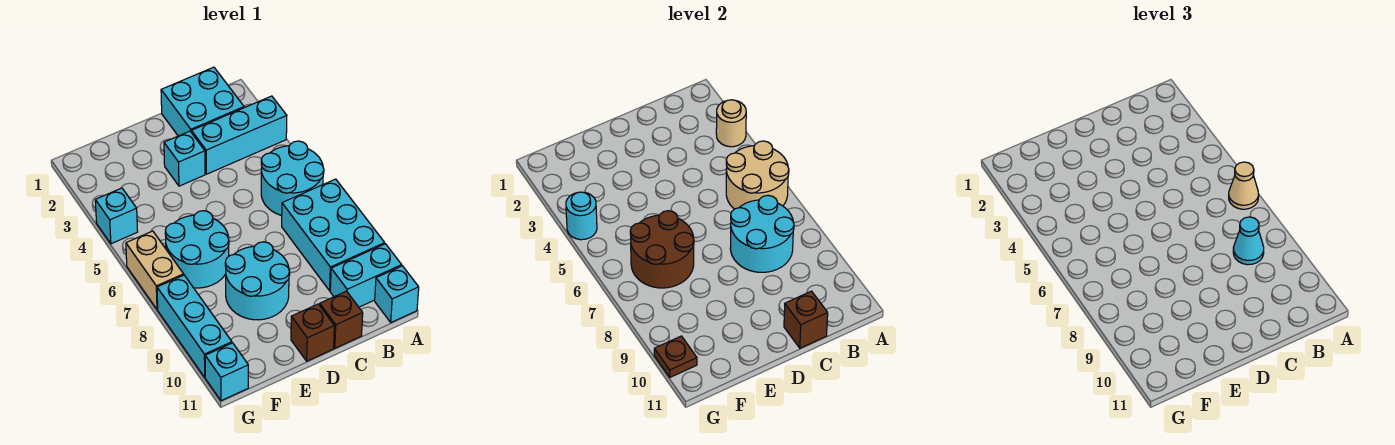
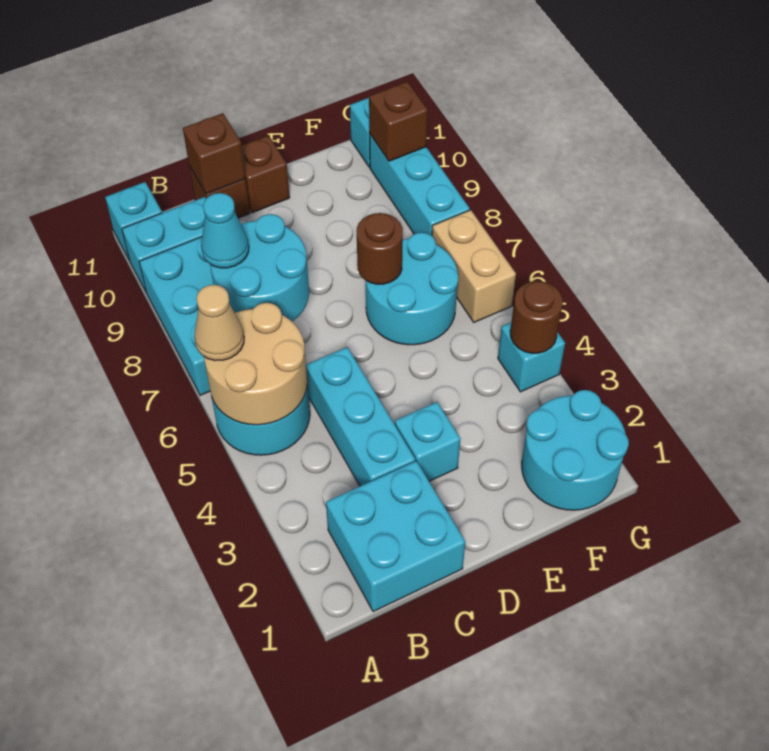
cyan brick A3:C3 level 1 -> cyan brick C3:C5 level 1
tan round brick A3 level 2 -> none
cyan round brick D8:E9 level 1 -> cyan round brick F1:G2 level 1
brown round brick E6:F7 level 2 -> brown round brick E7 level 2
cyan round brick G4 level 2 -> brown round brick G4 level 2
brown plate G10 level 2 -> brown brick G10 level 2

